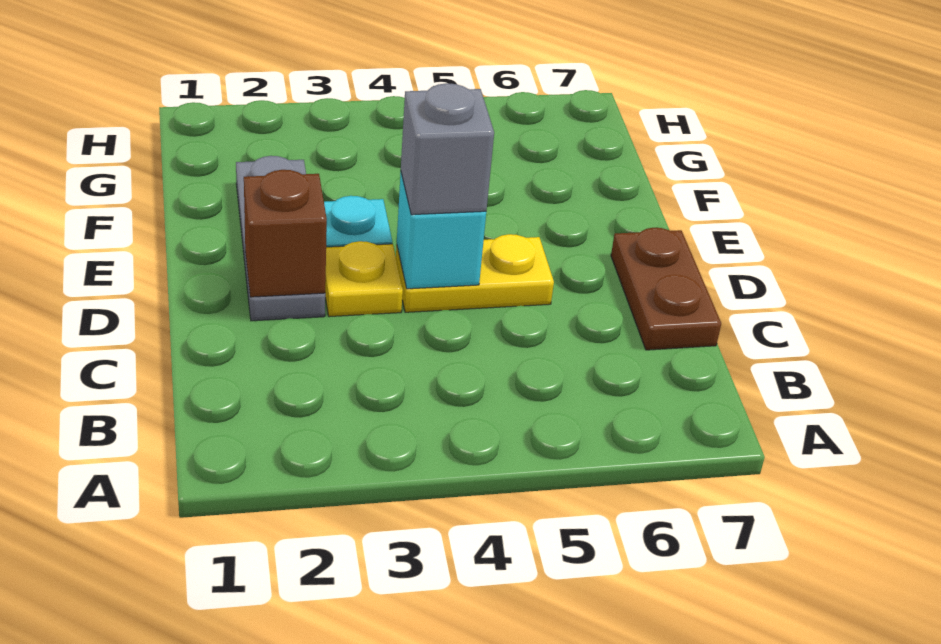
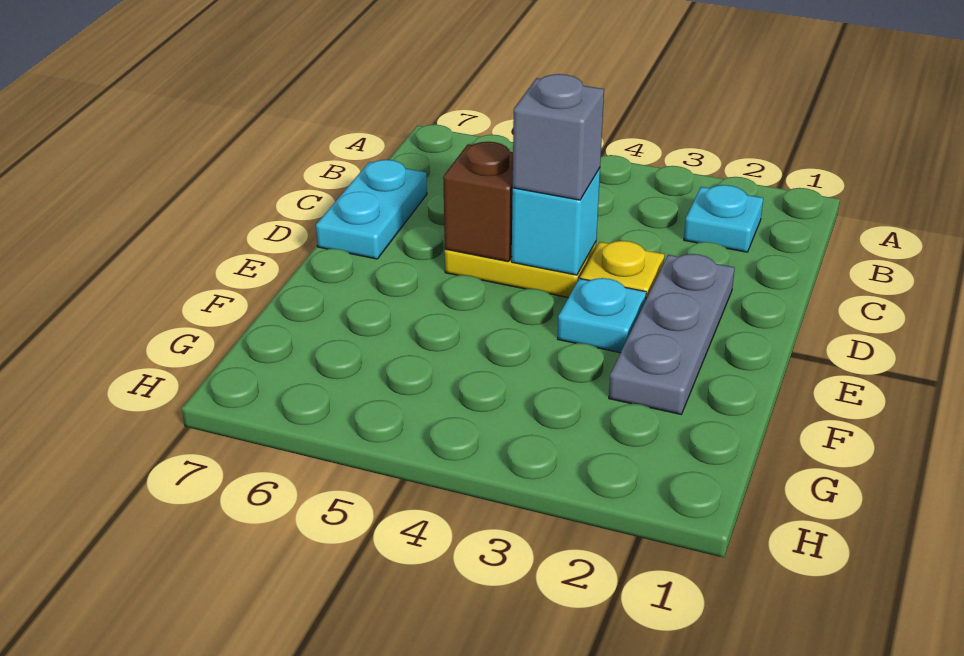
none -> cyan plate B2 level 1
brown plate C7:D7 level 1 -> cyan plate C7:D7 level 1
brown brick D2 level 2 -> brown brick D5 level 2

